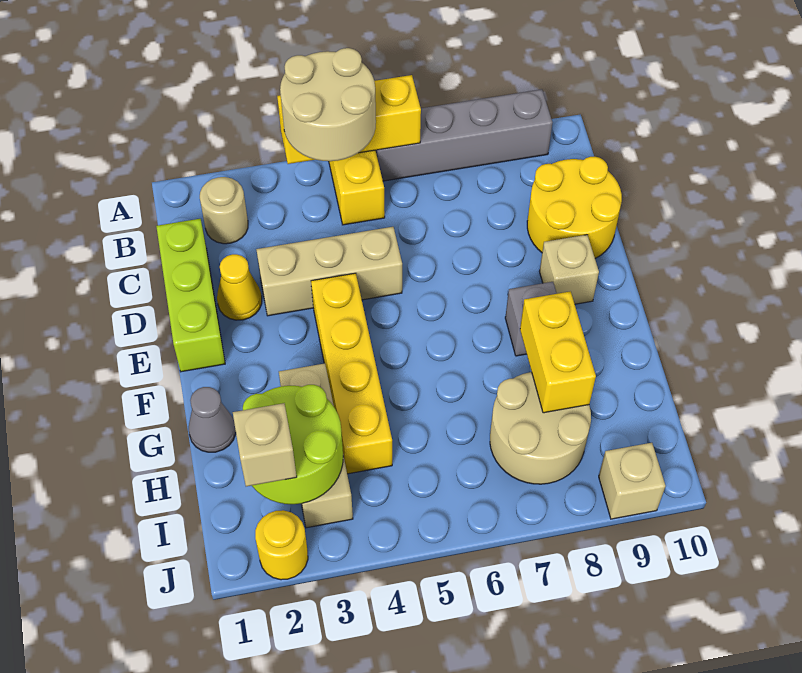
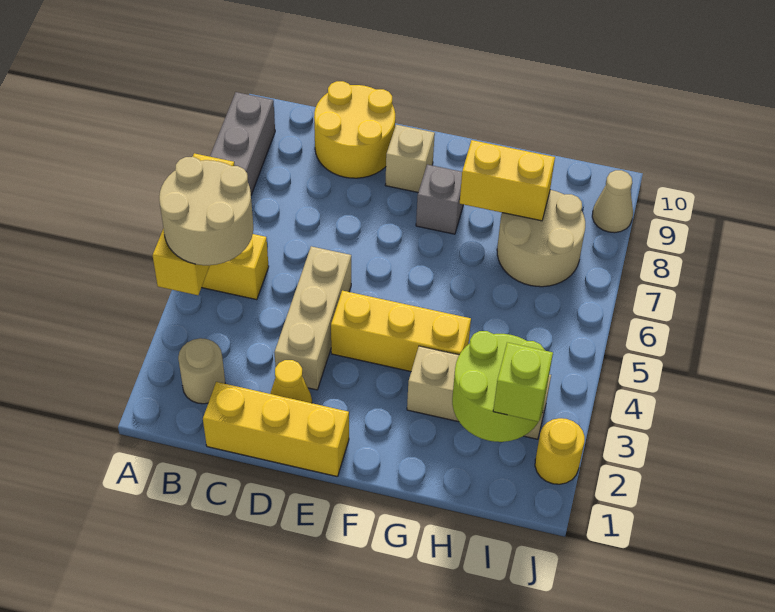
lime brick C1:E1 level 1 -> yellow brick C1:E1 level 1
yellow brick E4:H4 level 1 -> yellow brick E4:G4 level 1
grey cone G1 level 1 -> none
tan brick I2 level 3 -> lime brick I2 level 3
tan brick J9 level 1 -> tan cone J9 level 1

